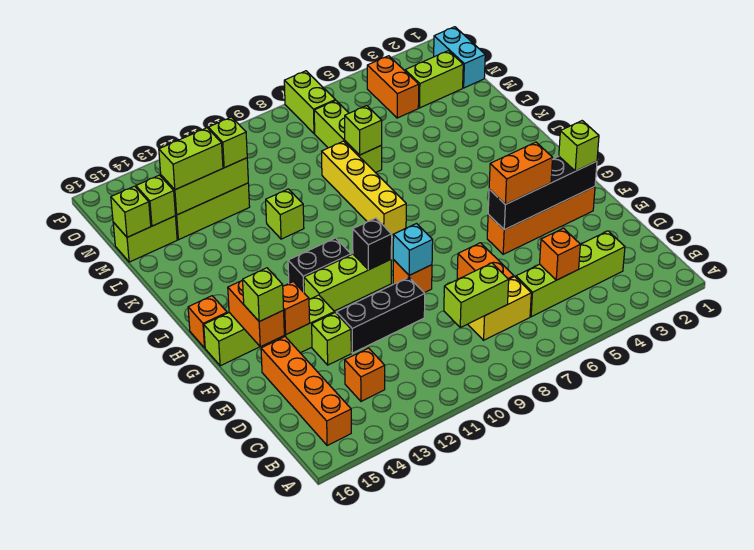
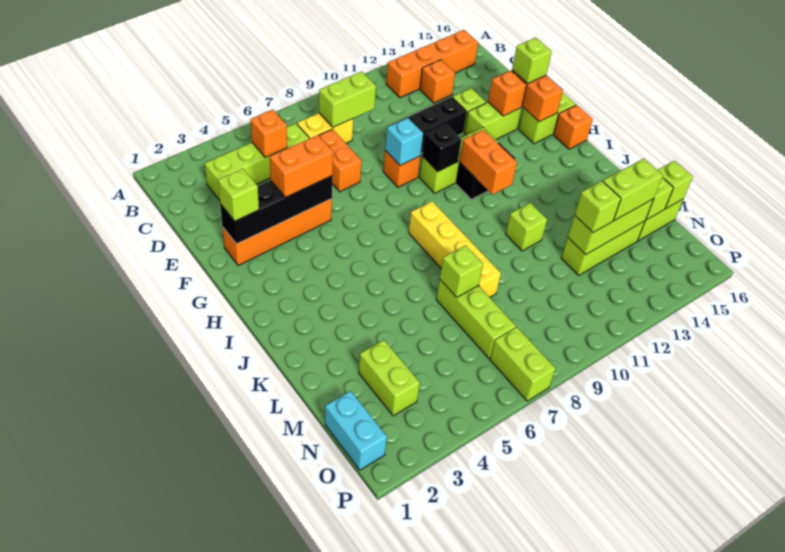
orange brick B15:E15 level 1 -> orange brick B12:B15 level 1
lime brick N2:N3 level 1 -> lime brick M3:N3 level 1
orange brick N4:O4 level 1 -> orange brick H11:I11 level 2

